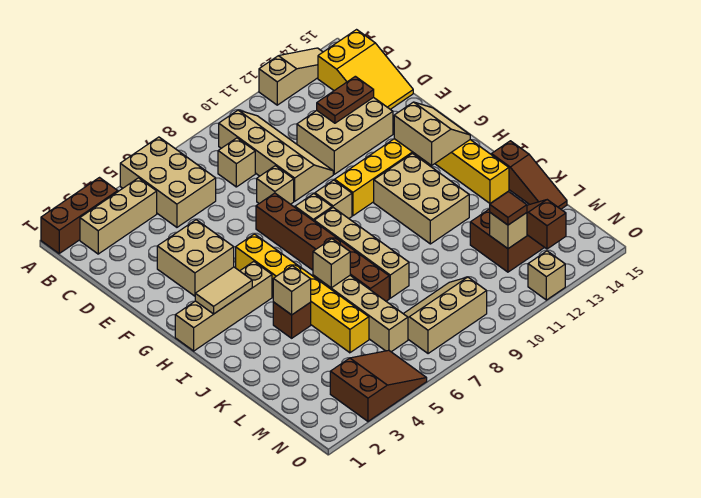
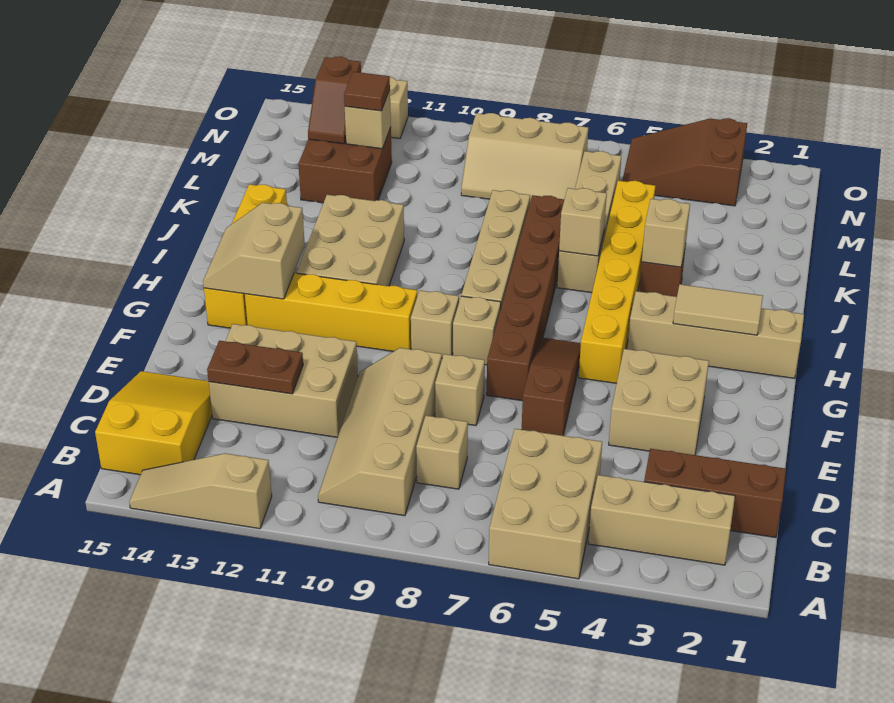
brown brick A1:A3 level 1 -> brown brick C1:C3 level 1
brown slope J15:L15 level 1 top J -> brown slope E6:G6 level 1 top E

